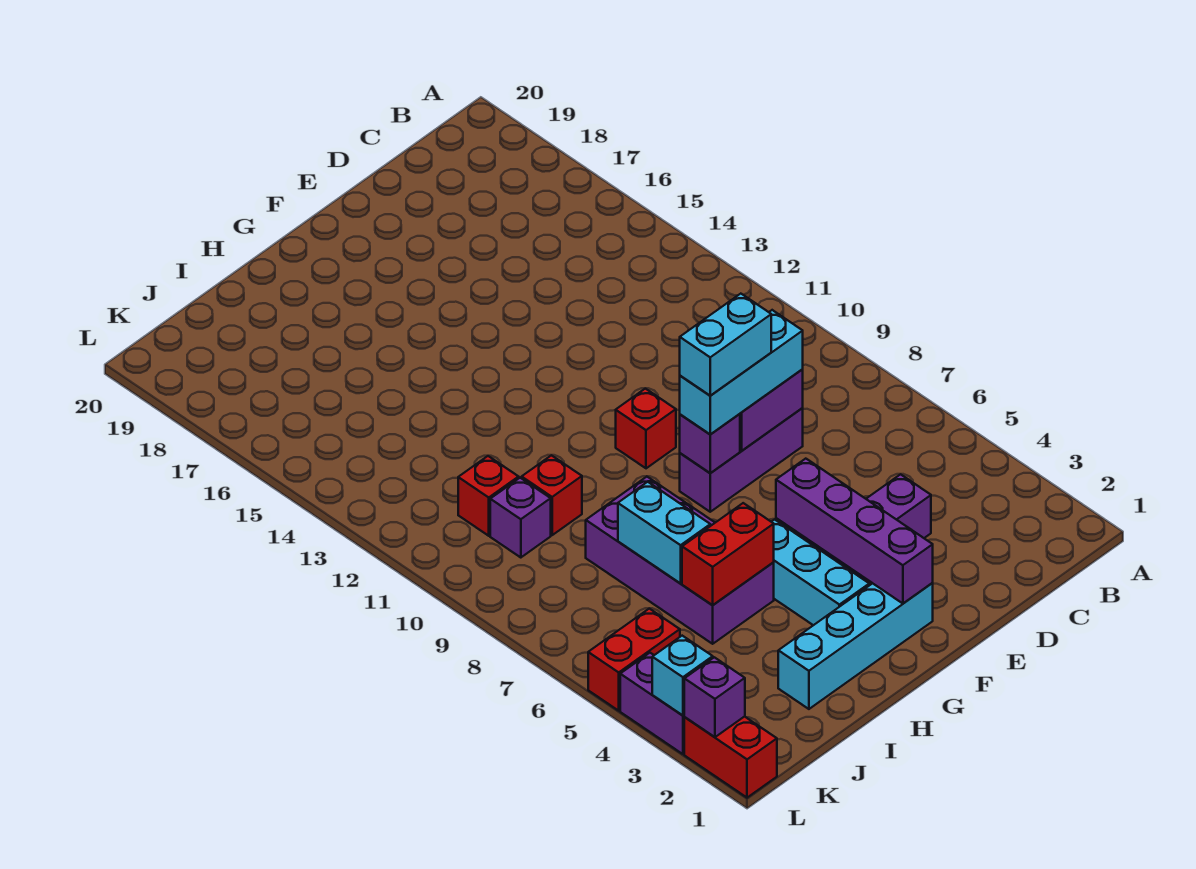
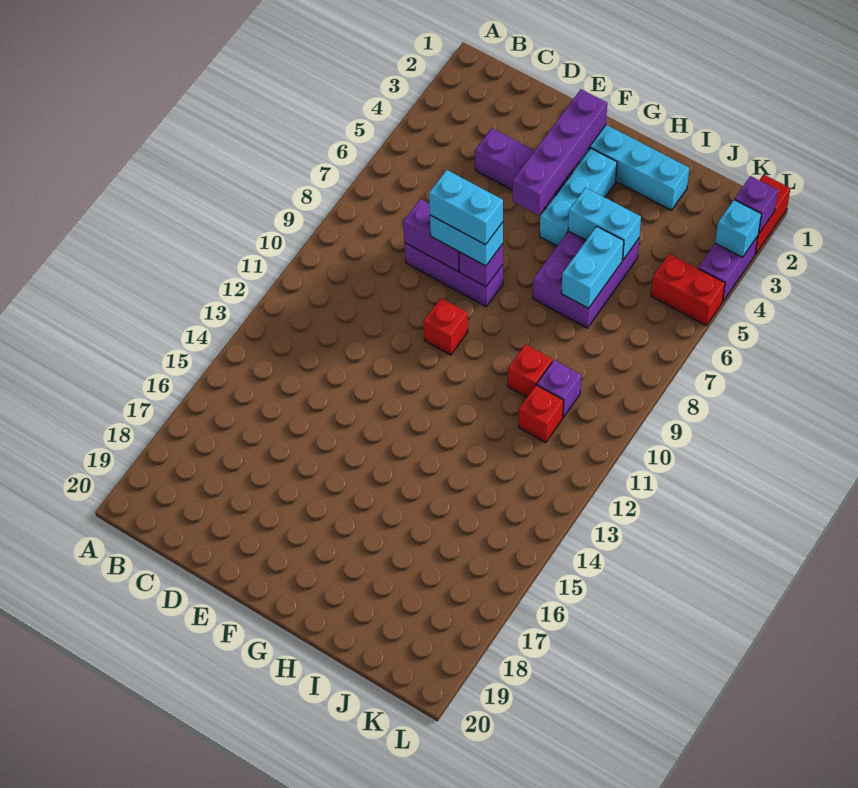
cyan brick D8:F8 level 3 -> cyan brick E8:F8 level 3
purple brick H5:I8 level 1 -> purple brick H5:I7 level 1
red brick H5:I5 level 2 -> cyan brick H5:I5 level 2

